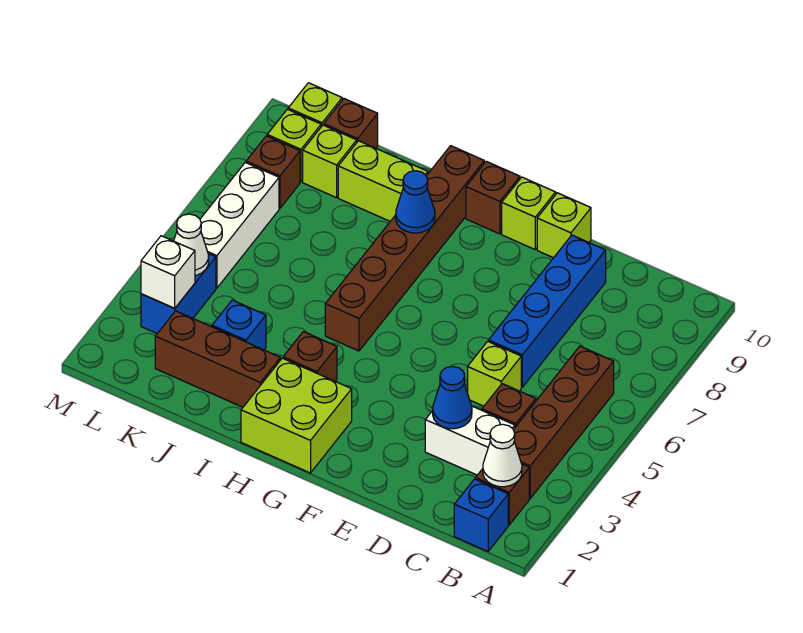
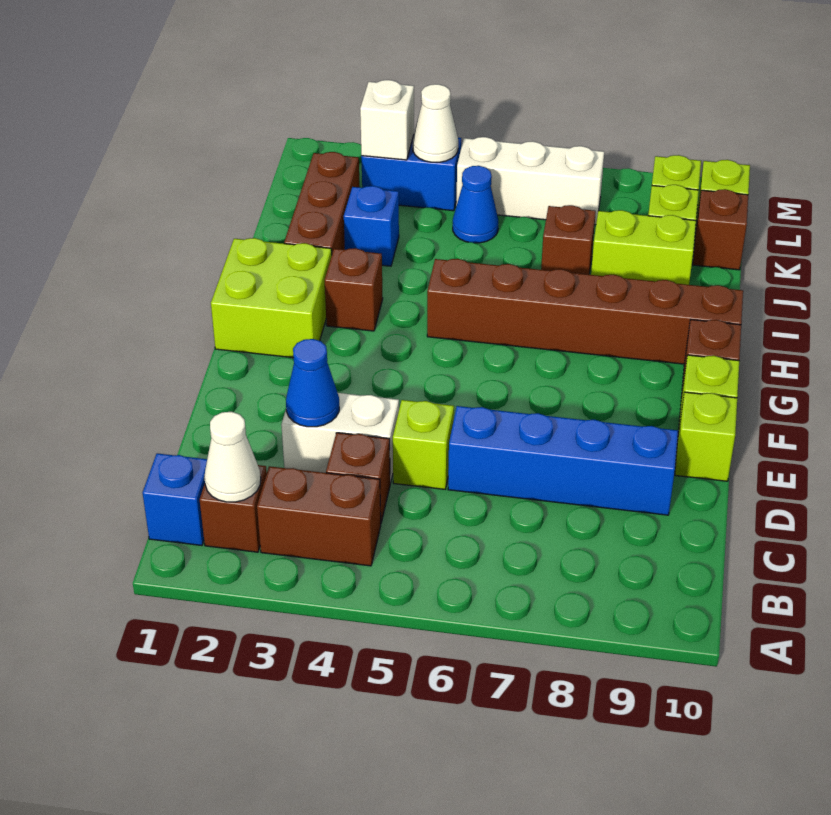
brown brick B3:B6 level 1 -> brown brick B3:B4 level 1
white brick C3:D3 level 1 -> white brick D3:D4 level 1
blue cone H8 level 2 -> blue cone K5 level 1
lime brick I9:J9 level 1 -> lime brick J8:J9 level 1
brown brick L8 level 1 -> brown brick J7 level 1

